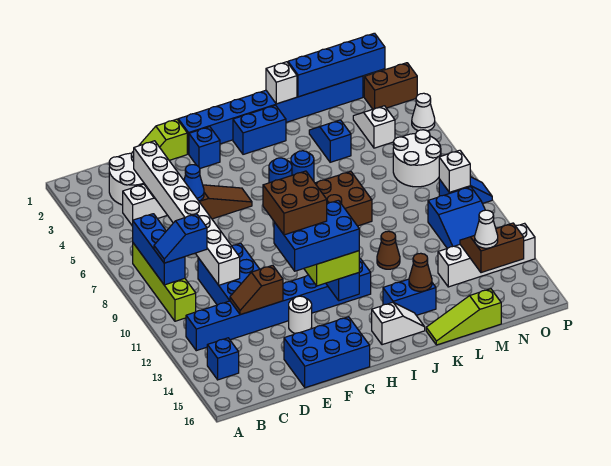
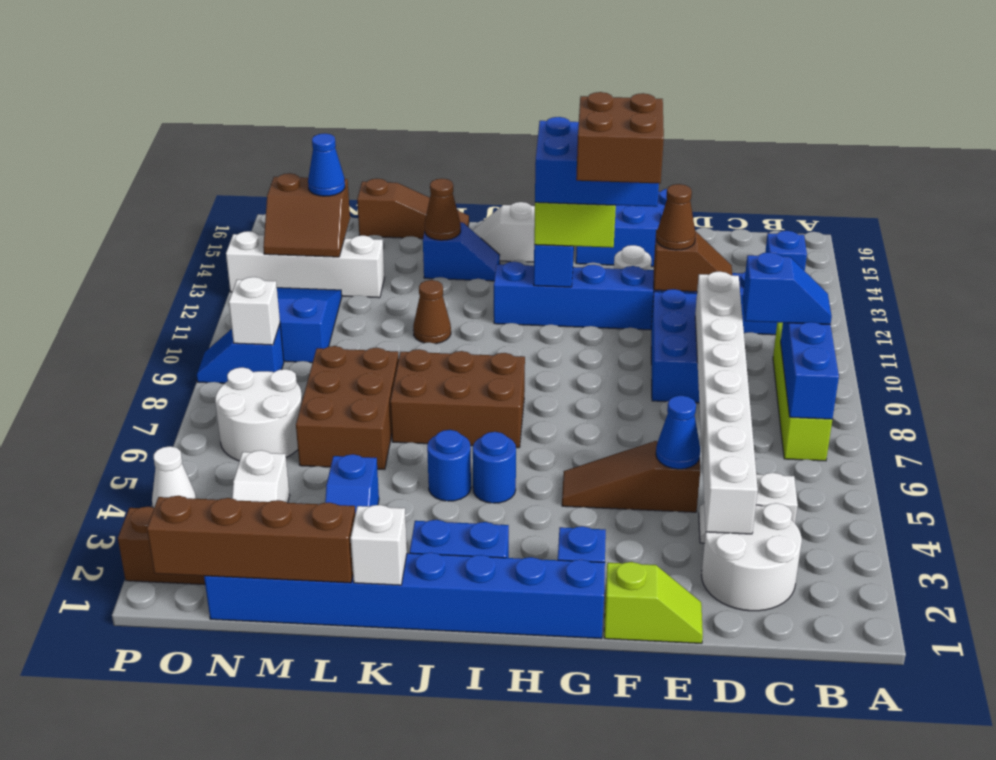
none -> brown cone E12 level 3
blue brick J14:K14 level 1 -> blue slope J14:K14 level 1 top K
lime slope K16:M16 level 1 top M -> brown slope K16:M16 level 1 top M
blue brick L1:O1 level 2 -> brown brick L1:O1 level 2
none -> brown brick L6:M8 level 1
white cone N14 level 3 -> blue cone N14 level 3

